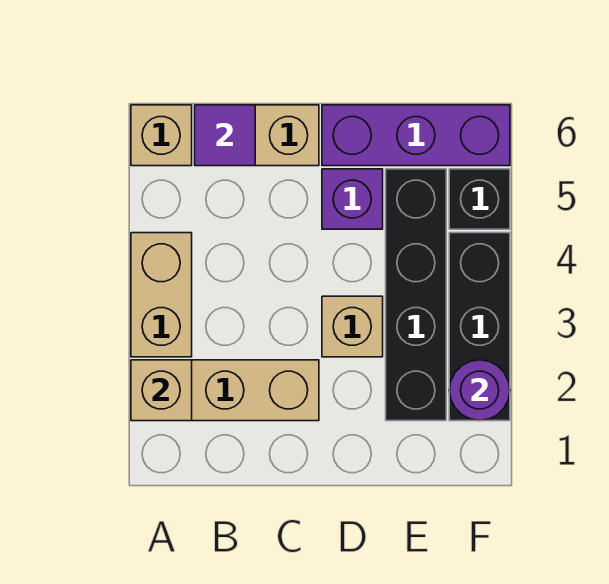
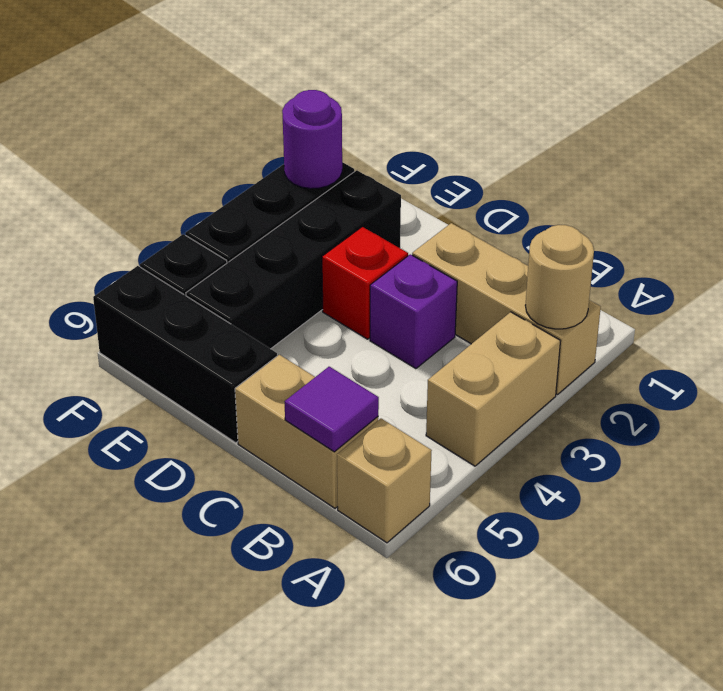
tan brick A2 level 2 -> tan round brick A2 level 2
tan brick D3 level 1 -> red brick D3 level 1
purple brick D5 level 1 -> purple brick C3 level 1
purple brick D6:F6 level 1 -> black brick D6:F6 level 1

